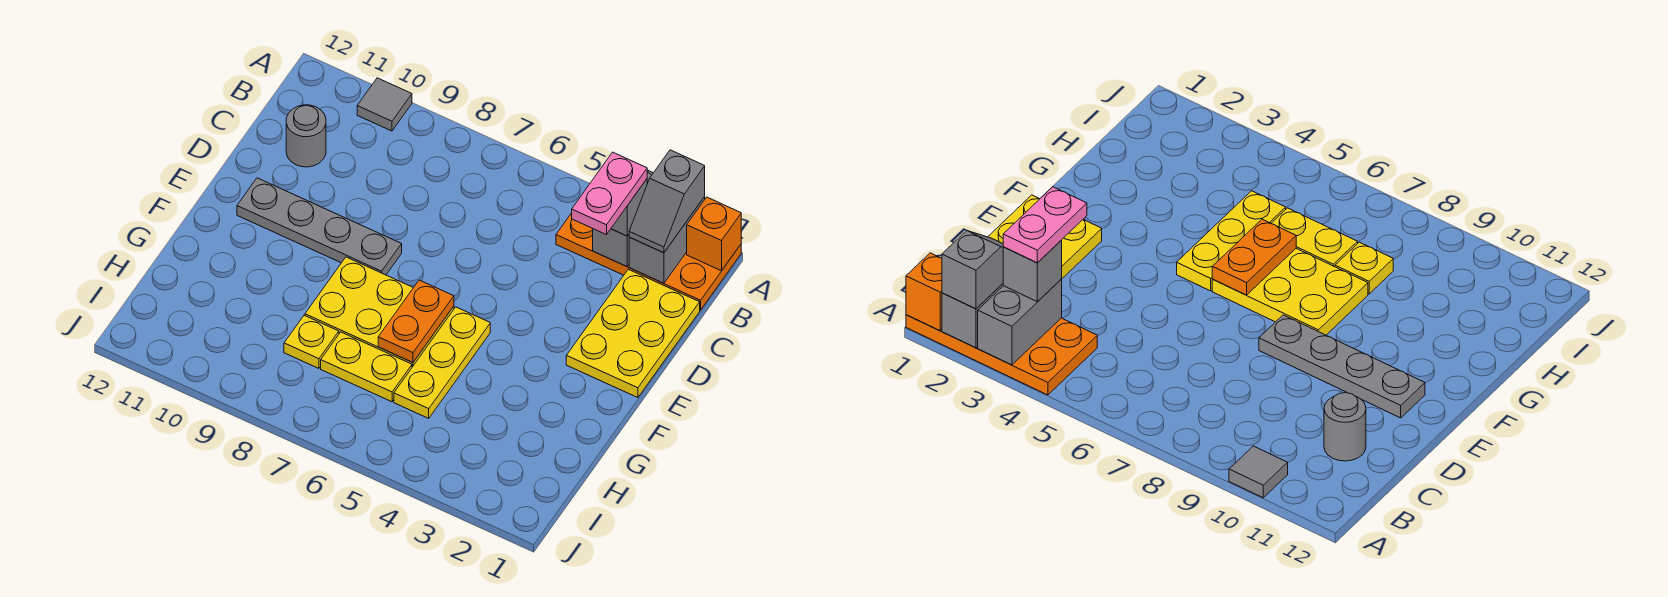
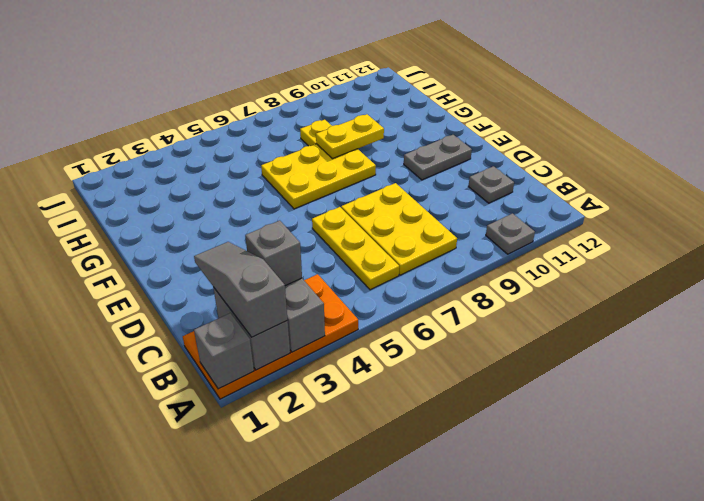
orange brick A1 level 2 -> grey brick A1 level 2
grey slope A2:B2 level 3 top A -> grey slope A2:C2 level 3 top A
grey tile A10 level 1 -> grey plate A10 level 1
pink plate B3:C3 level 4 -> none
yellow plate C1:E2 level 1 -> yellow plate B7:D8 level 1
grey round brick C11 level 1 -> grey plate C11 level 1
grey plate E8:E11 level 1 -> grey plate E10:E11 level 1
yellow plate F5:H5 level 1 -> yellow plate B6:D6 level 1
orange plate F6:G6 level 2 -> none
yellow plate H6:H7 level 1 -> yellow plate G8:G9 level 2

